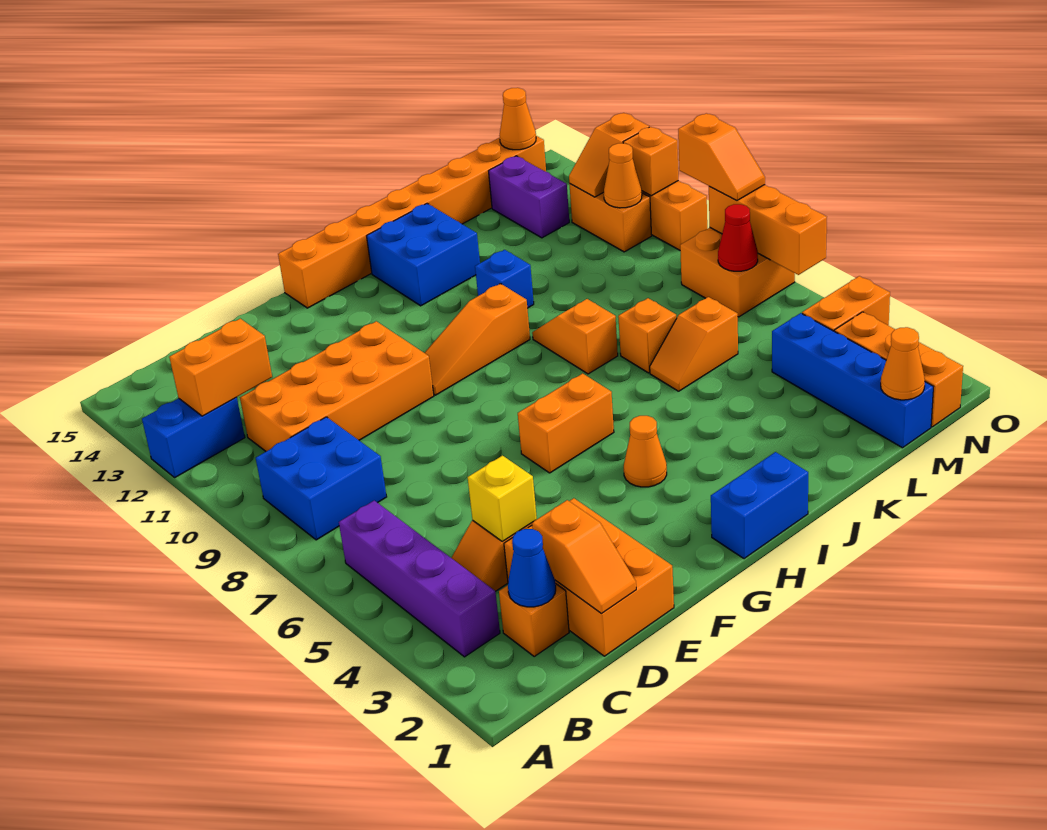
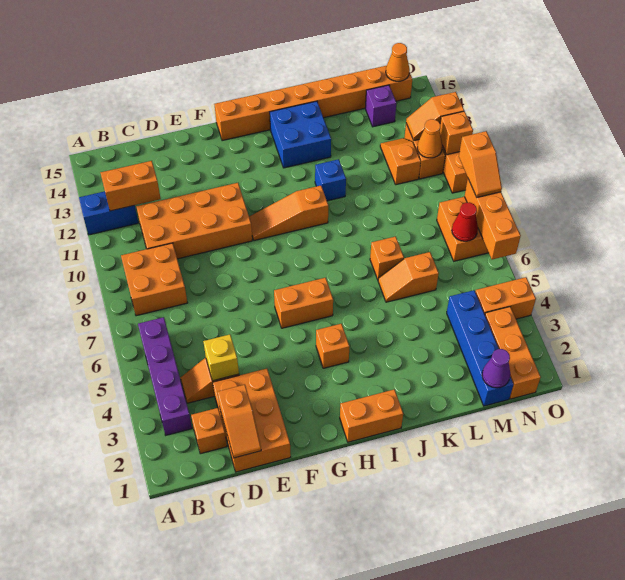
blue brick B8:C9 level 1 -> orange brick B8:C9 level 1
blue cone C2 level 2 -> none
blue brick H1:I1 level 1 -> orange brick H1:I1 level 1
orange cone H4 level 1 -> orange brick H4 level 1
orange slope J8:J9 level 1 top 8 -> orange slope M11:M12 level 1 top 11
orange cone M1 level 2 -> purple cone M1 level 2
purple brick M13:M14 level 1 -> purple brick M14 level 1

